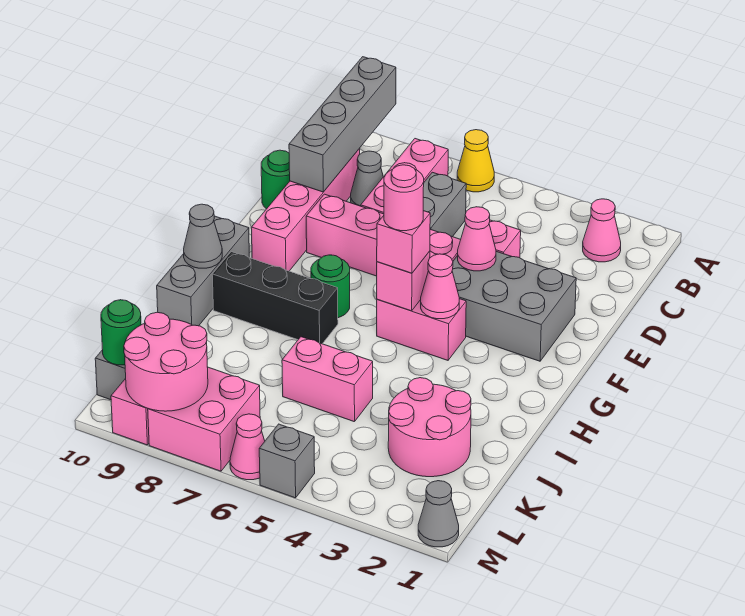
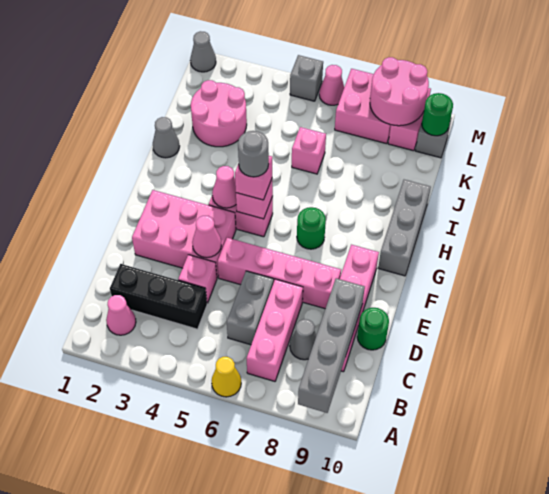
grey brick E2:F4 level 1 -> pink brick E2:F4 level 1
pink round brick G5 level 4 -> grey round brick G5 level 4
black brick H7:H9 level 1 -> black brick C2:C4 level 1
grey cone H10 level 2 -> grey cone I1 level 1
pink brick J5:J6 level 1 -> pink brick J6 level 1

